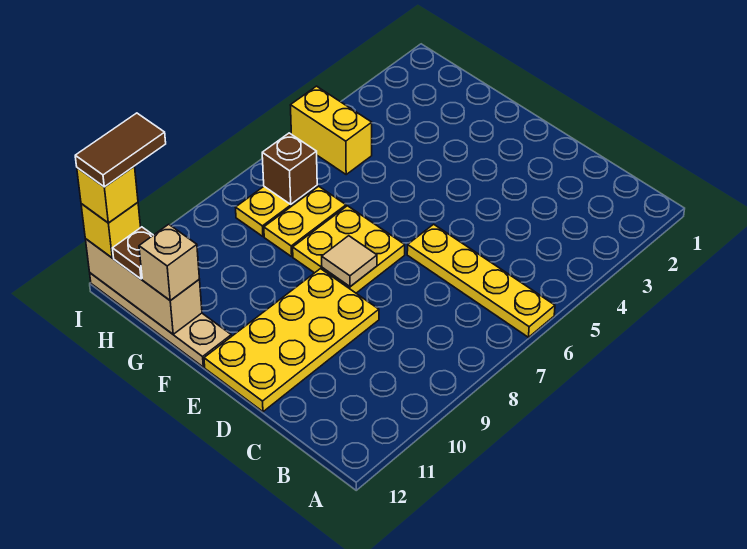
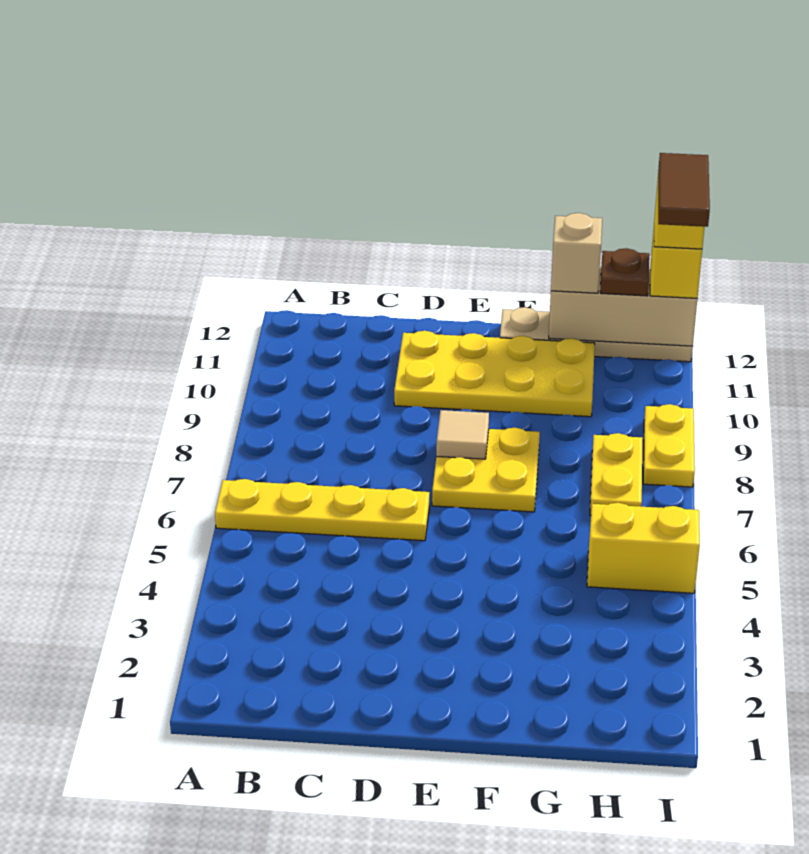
yellow plate D9:E12 level 1 -> yellow plate D10:G11 level 1
yellow plate G7:G8 level 1 -> yellow plate I8:I9 level 1
brown brick H7 level 2 -> none

